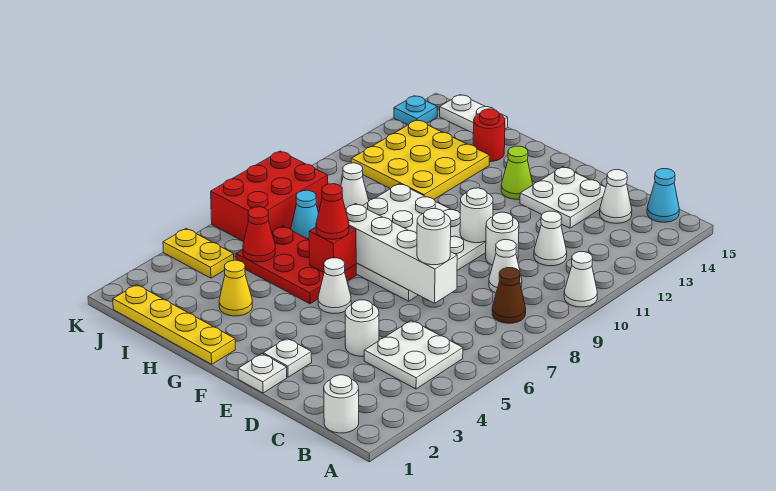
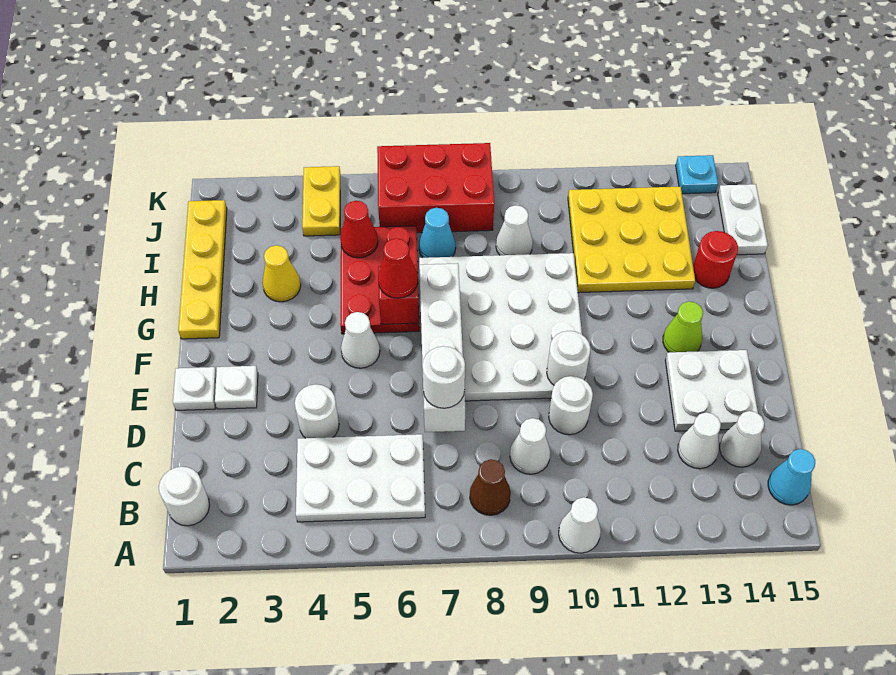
white plate B4:C5 level 1 -> white plate B4:C6 level 1
white cone C11 level 1 -> white cone C13 level 1

